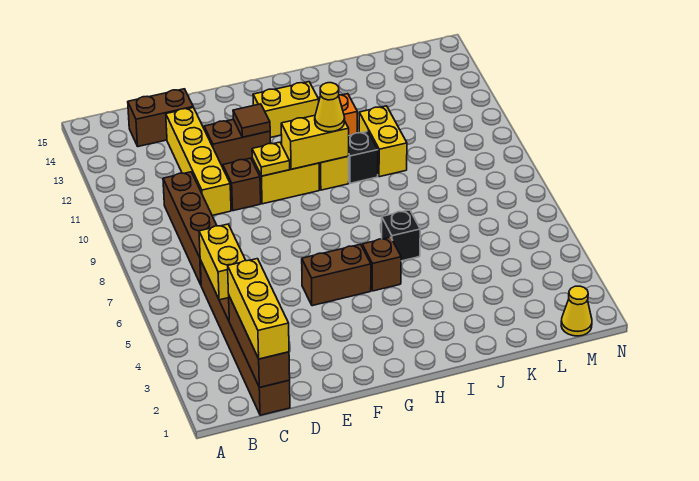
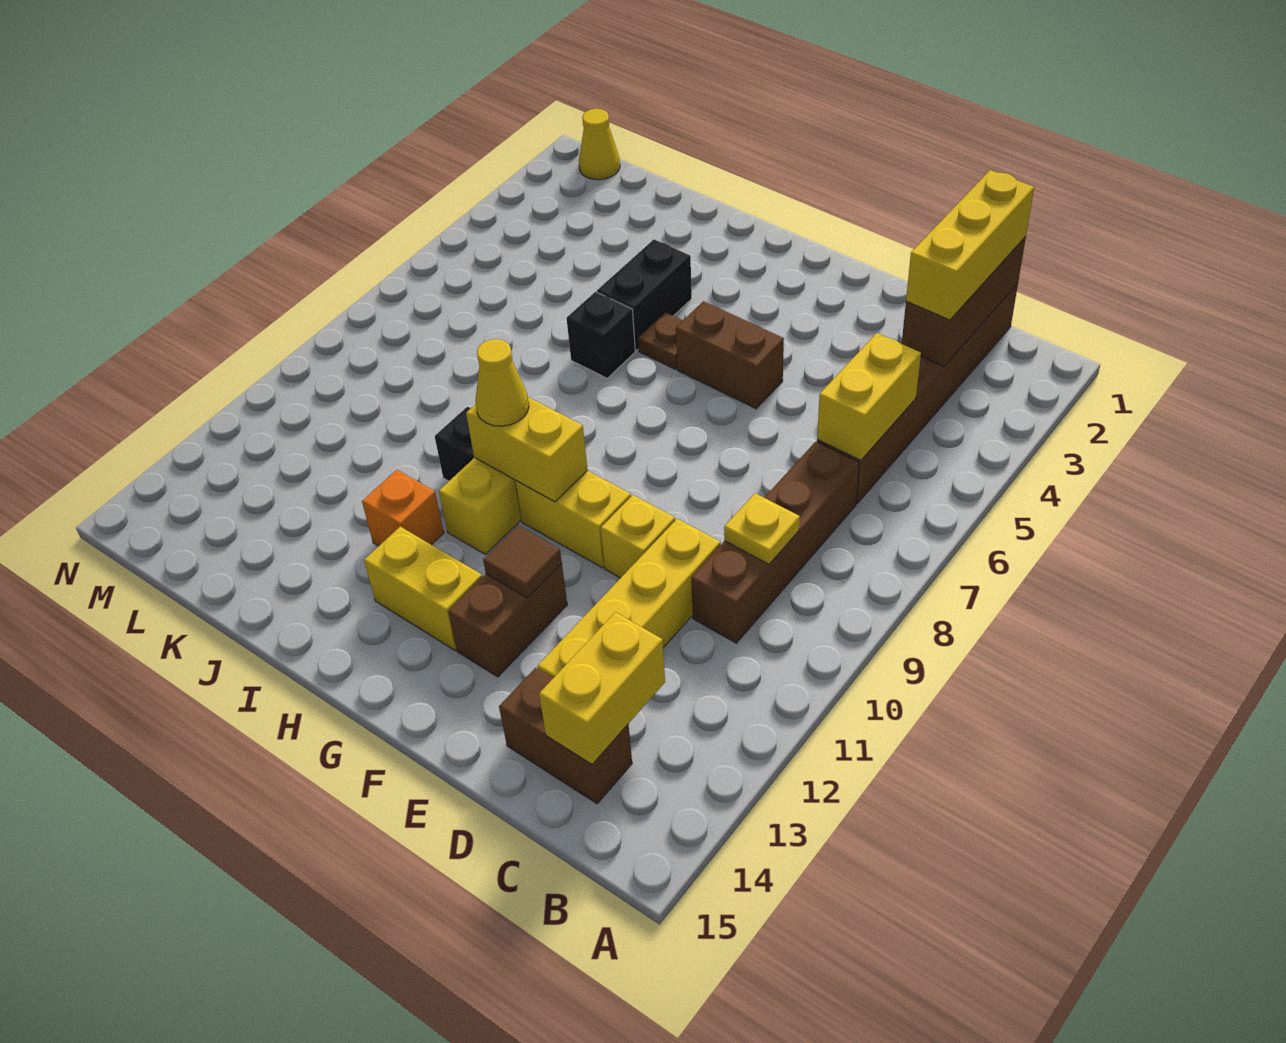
brown brick E10 level 1 -> yellow brick E10 level 1
brown brick E12:F12 level 1 -> brown brick F12:F13 level 1
yellow plate F10 level 2 -> yellow plate C9 level 2
brown brick H5 level 1 -> brown plate H5 level 1
none -> black brick I4:I5 level 1
yellow brick J10:J11 level 1 -> yellow brick C13:C14 level 2

